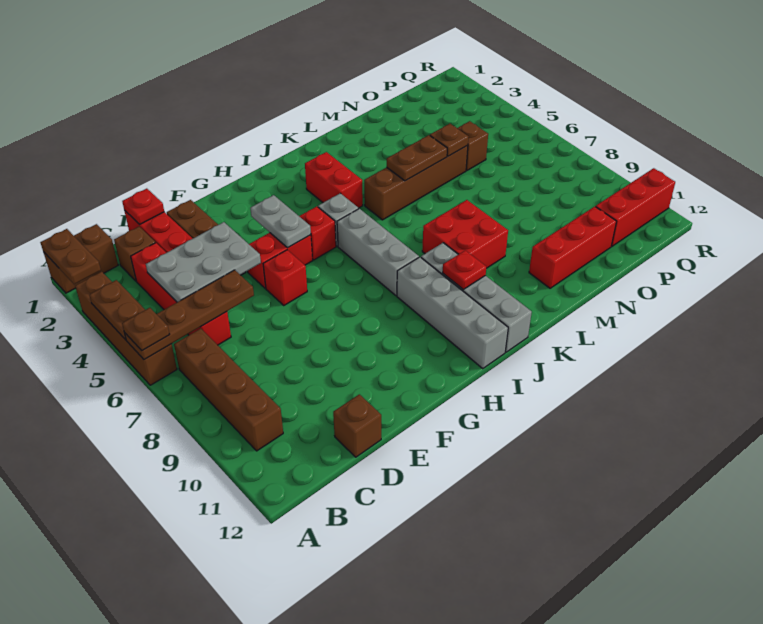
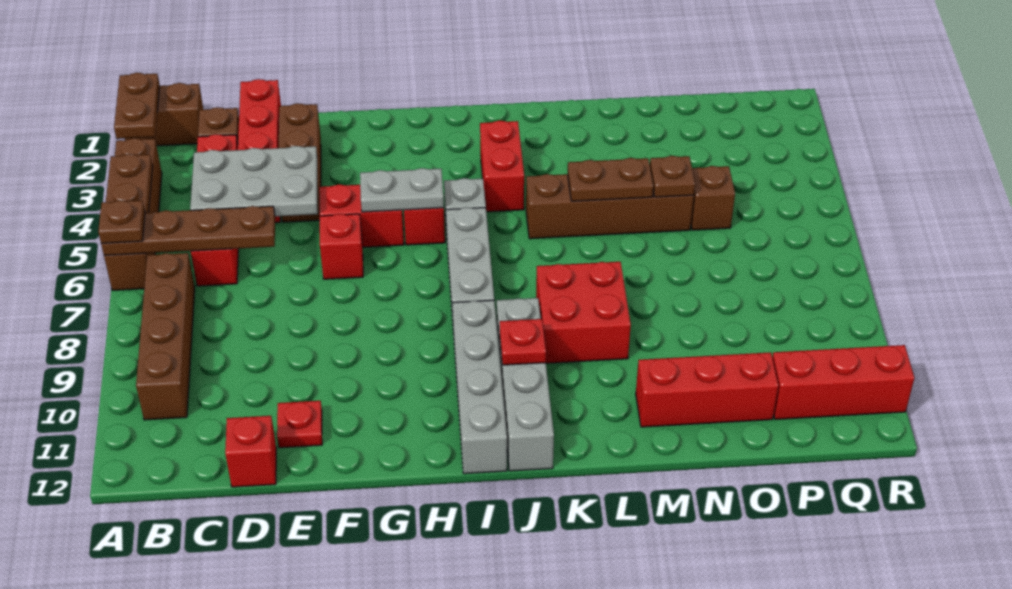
red plate D1 level 2 -> red plate E11 level 1
brown brick D12 level 1 -> red brick D12 level 1
grey plate G4:G5 level 2 -> grey plate G5:H5 level 2

